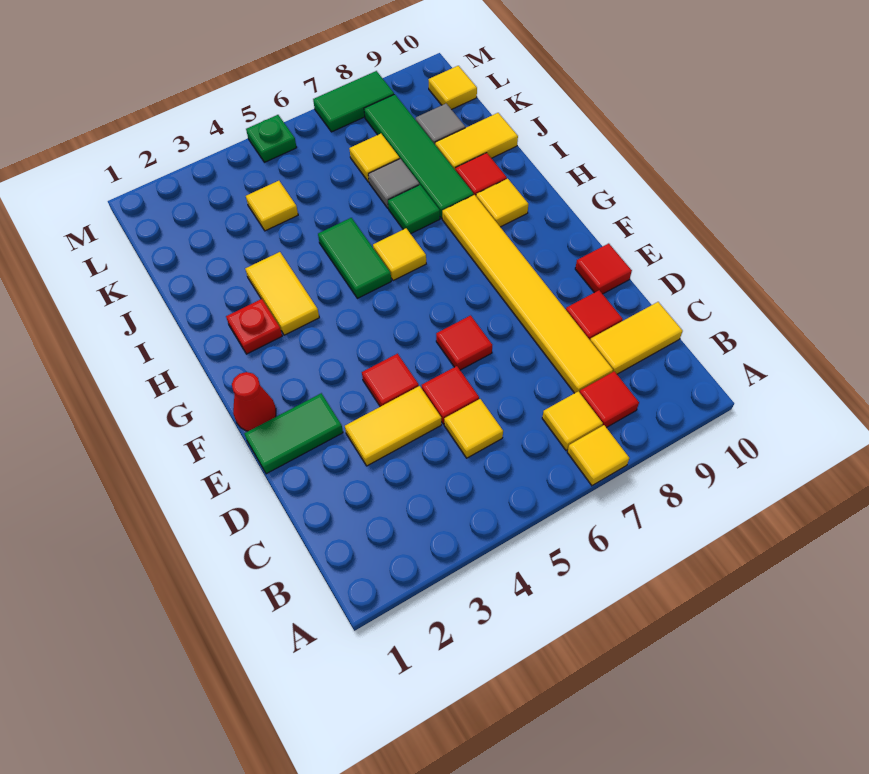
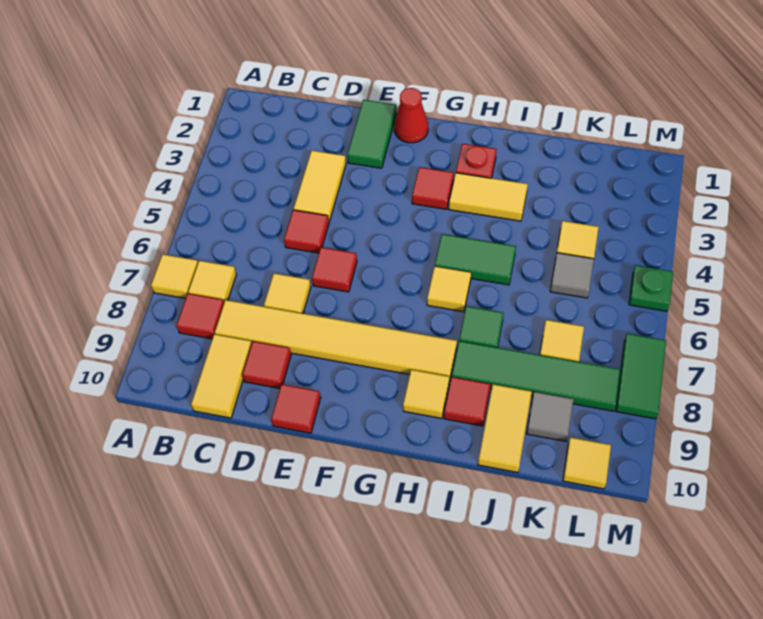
yellow tile C5 level 1 -> yellow tile D7 level 1
red tile E4 level 1 -> red tile G3 level 1
grey tile J7 level 1 -> grey tile K5 level 1

